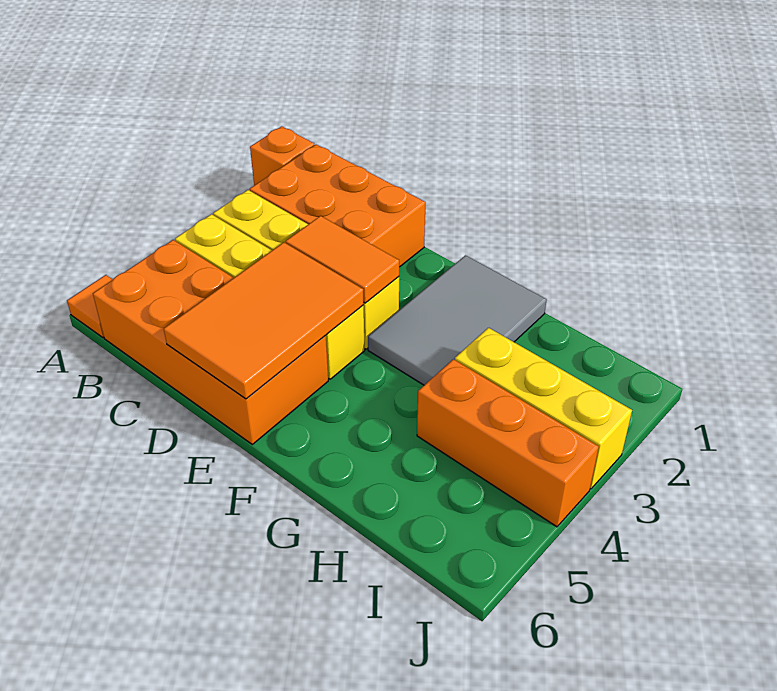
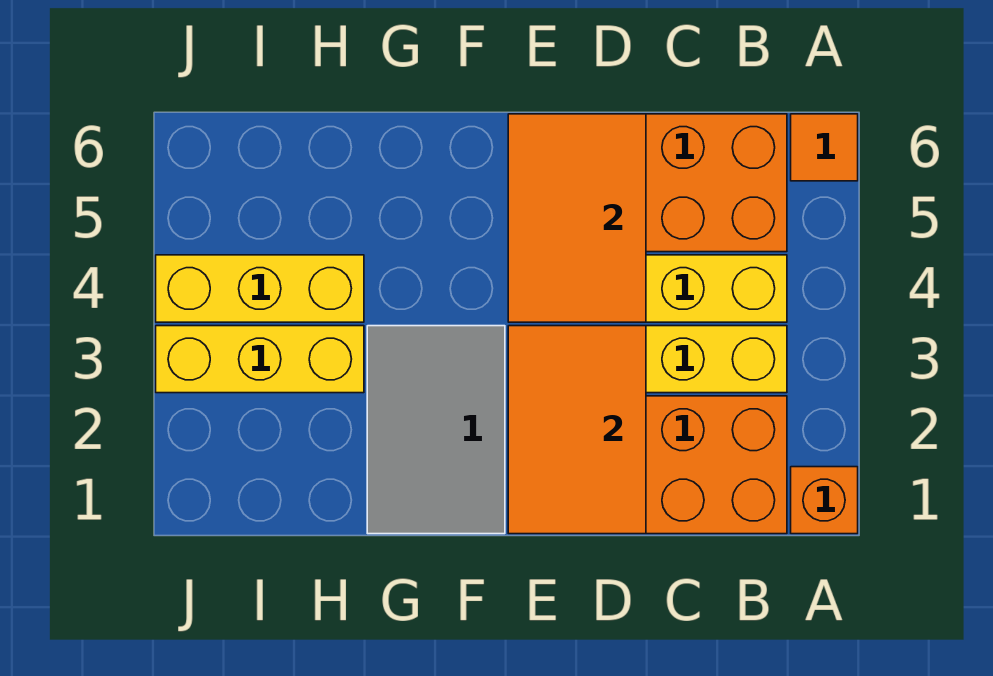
orange tile D3:E3 level 2 -> orange tile D1:E3 level 2
orange brick H4:J4 level 1 -> yellow brick H4:J4 level 1

